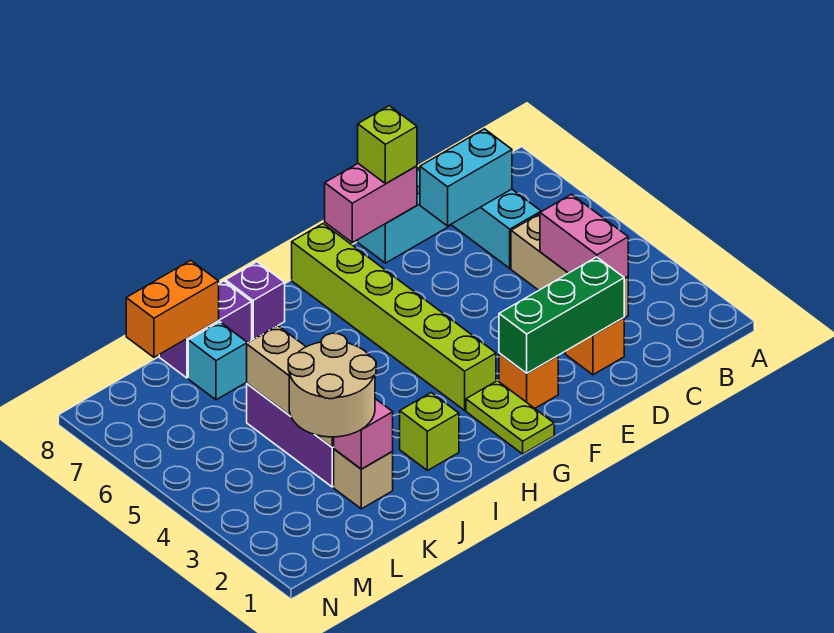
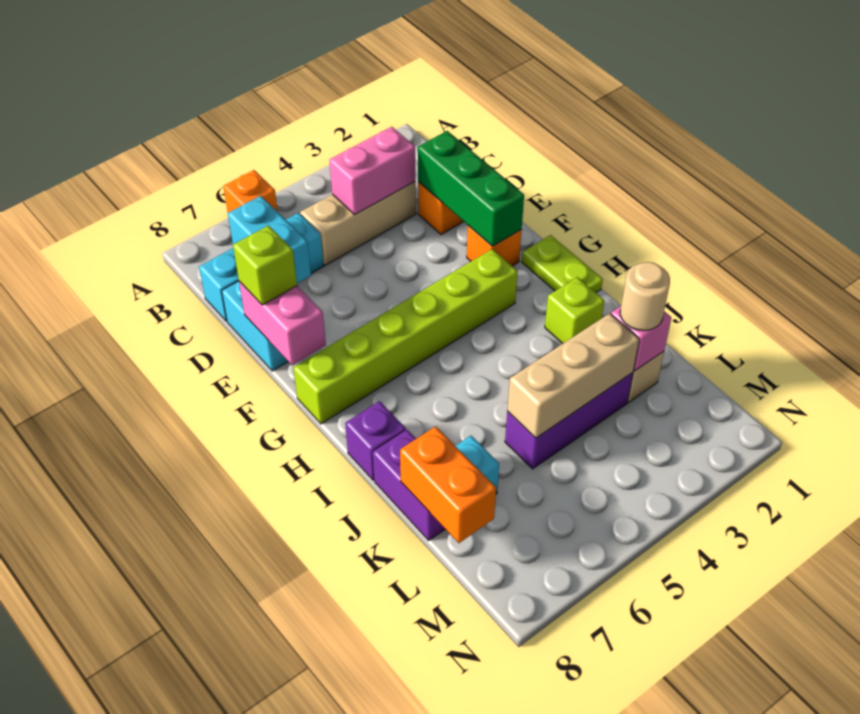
none -> orange brick A6 level 1
lime plate G1:G2 level 1 -> lime plate G1:H1 level 1
tan round brick K2:L3 level 3 -> tan round brick K2 level 3

